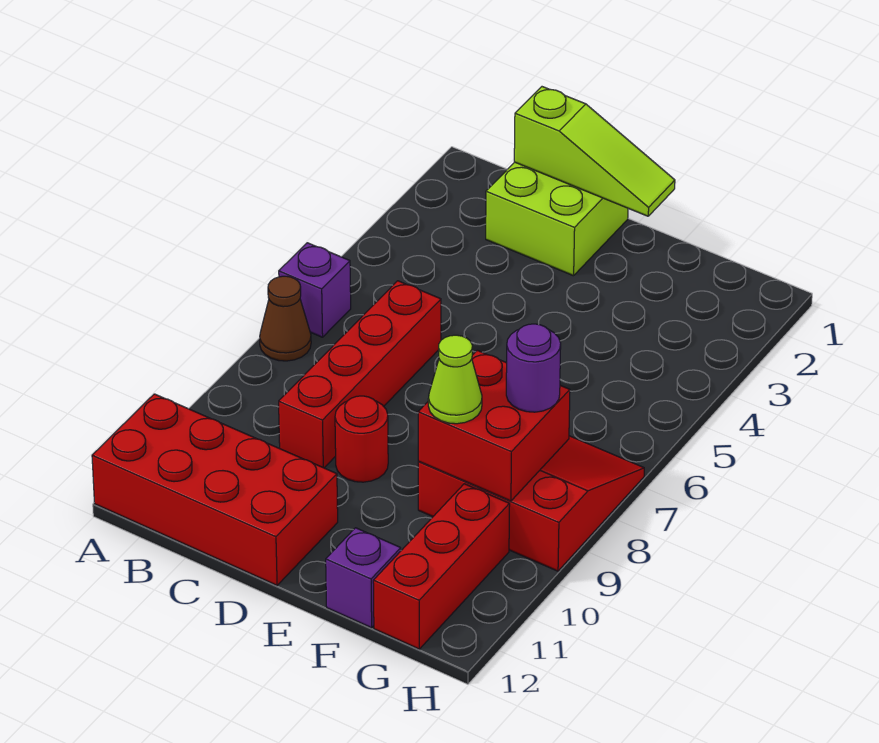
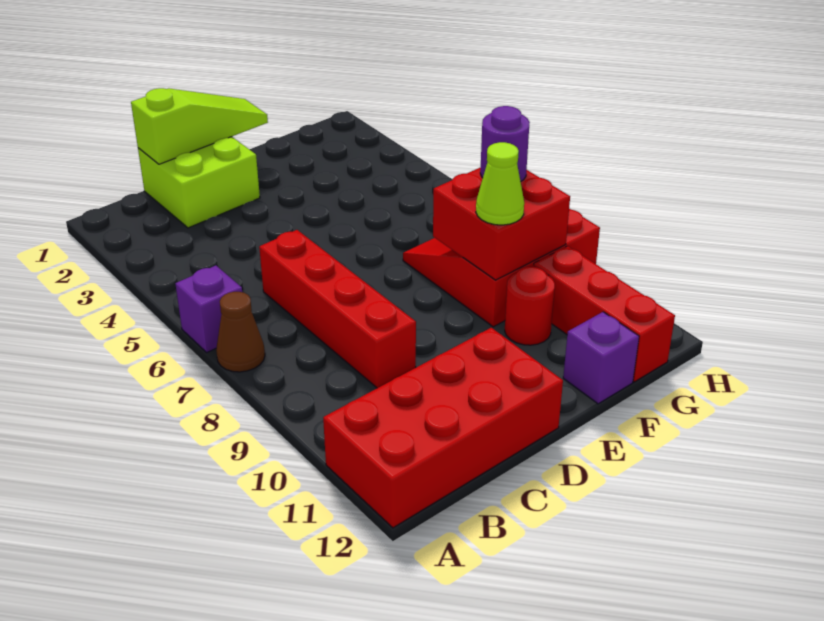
red round brick D9 level 1 -> red round brick F10 level 1

